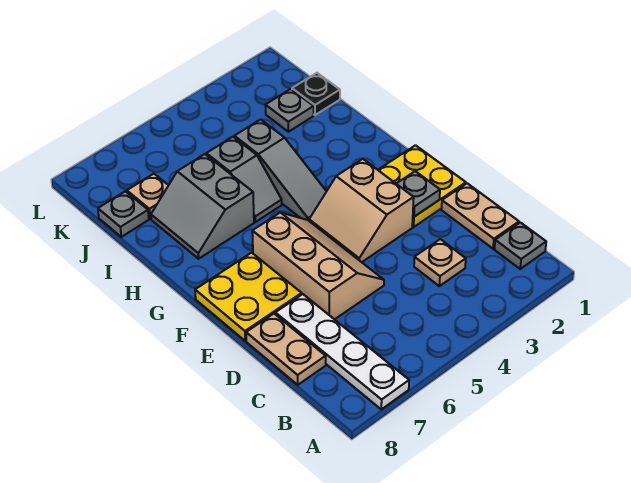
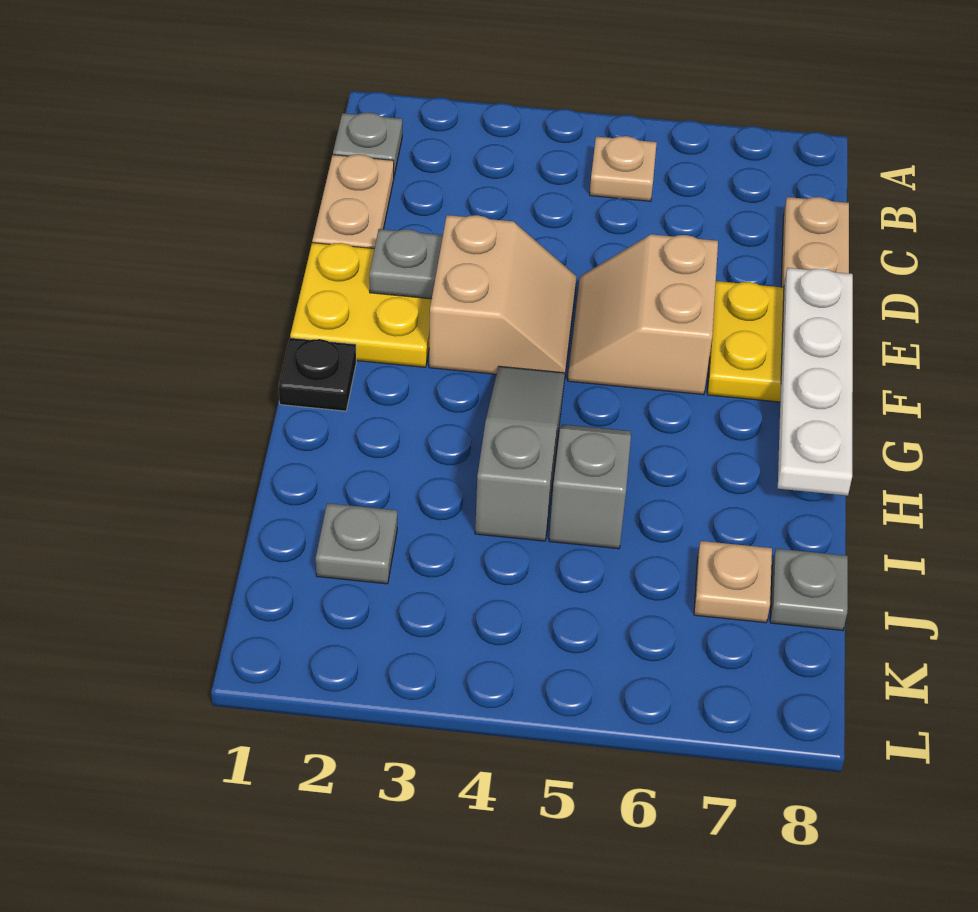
white plate A7:D7 level 1 -> white plate E8:H8 level 2
tan plate C3 level 1 -> tan plate B5 level 1
tan slope D5:F6 level 1 top 6 -> tan slope E5:F6 level 1 top 6
grey slope H6:I7 level 1 top 6 -> none
black plate J1 level 1 -> black plate G1 level 1

